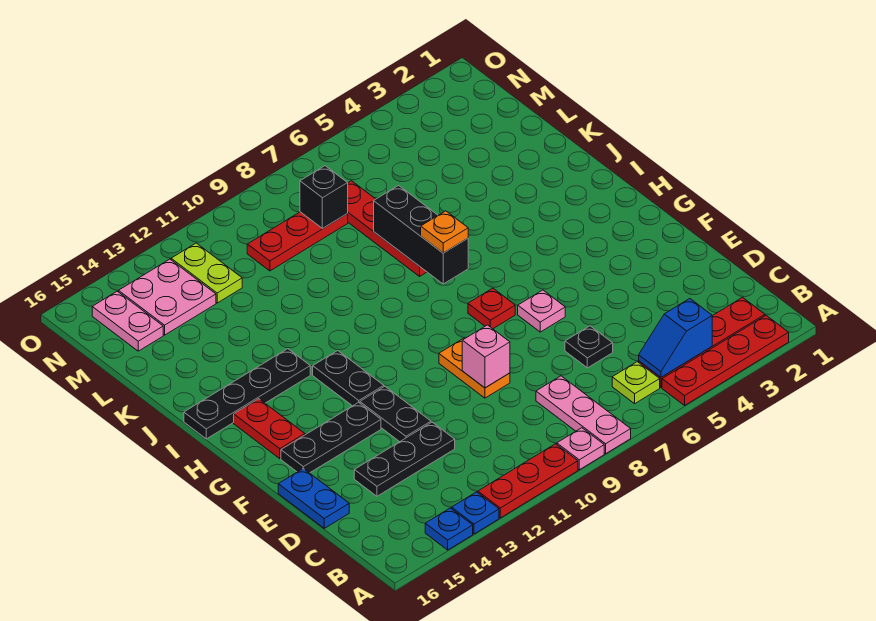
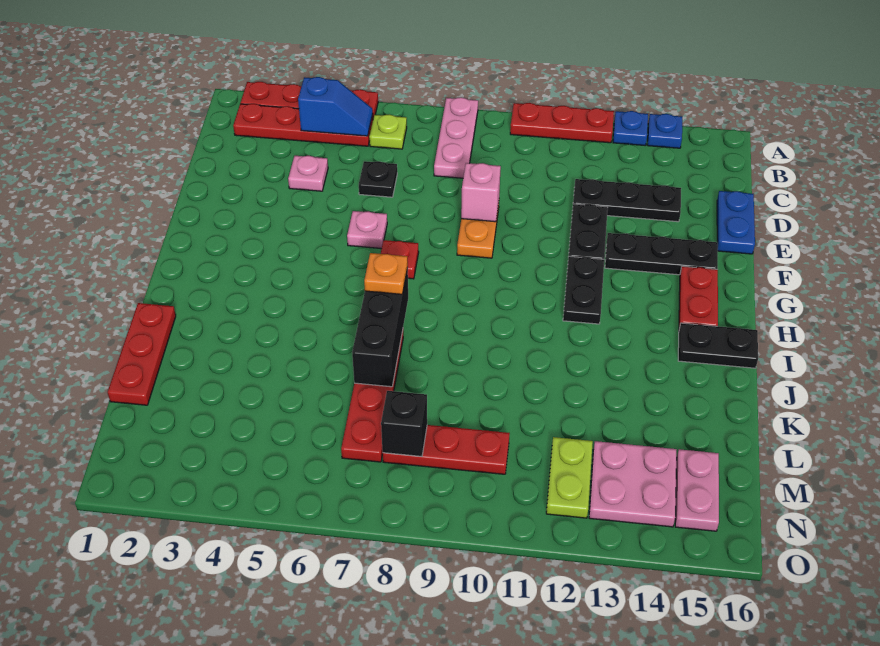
pink plate A9 level 1 -> pink plate D4 level 1
black plate I13:I16 level 1 -> black plate I15:I16 level 1
none -> red plate J1:L1 level 1

